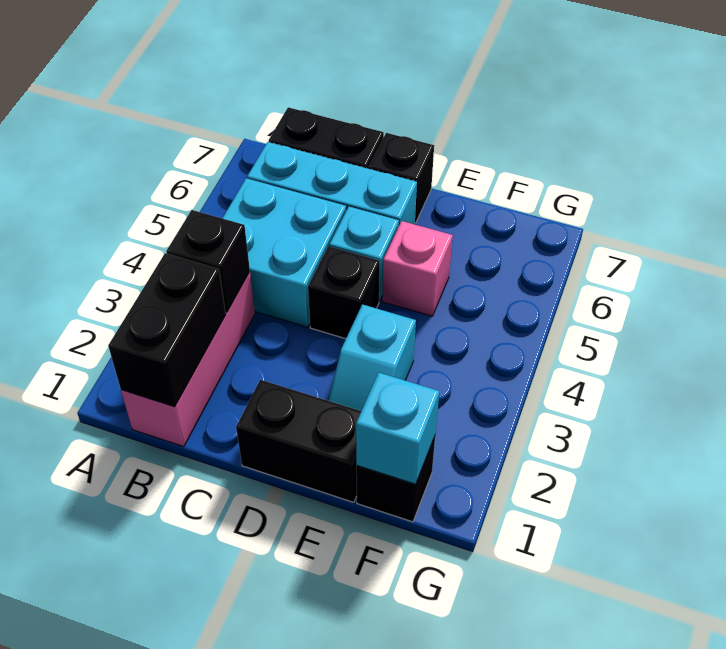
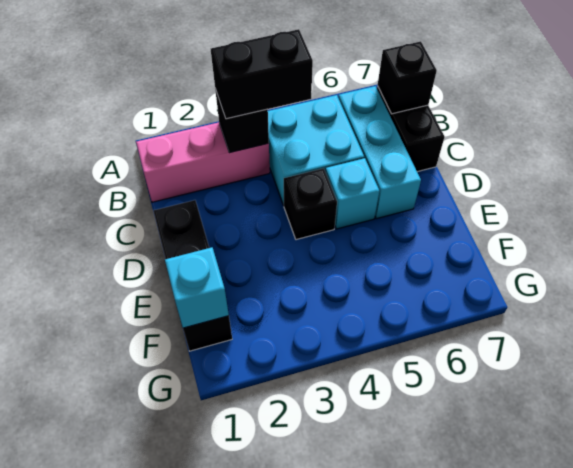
black brick B1:B2 level 2 -> black brick B3:B4 level 3
black brick D7 level 1 -> black brick B7 level 2
cyan slope E2:E3 level 1 top 3 -> none
pink brick E5 level 1 -> none

